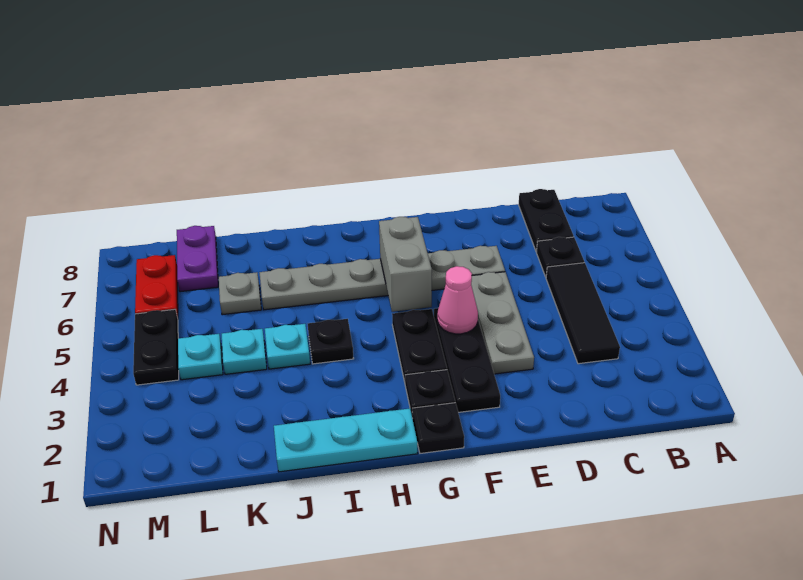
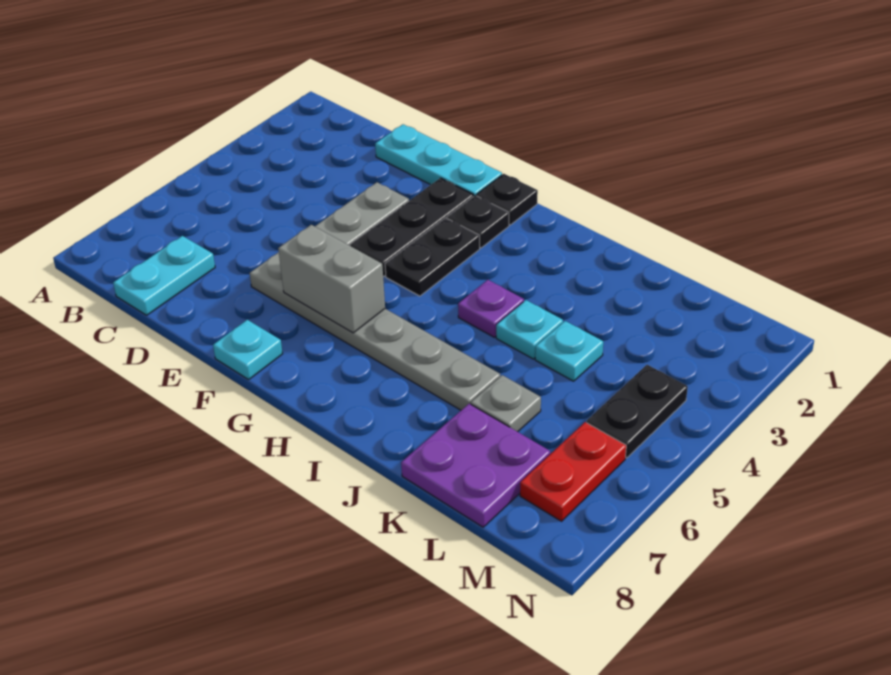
black tile C3:C5 level 1 -> none
black plate C6 level 1 -> none
black plate C7:C8 level 1 -> cyan plate C7:C8 level 1
pink cone F4 level 2 -> none
grey brick G5:G6 level 2 -> grey brick F6:G6 level 2
cyan plate H1:J1 level 1 -> cyan plate D1:F1 level 1
black plate I4 level 1 -> purple plate I4 level 1
cyan plate L4 level 1 -> cyan plate F8 level 1
purple plate L7:L8 level 1 -> purple plate K7:L8 level 1

